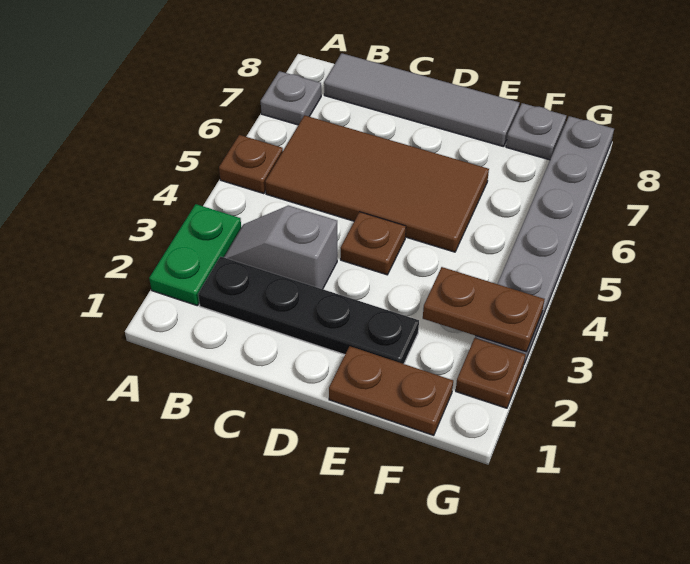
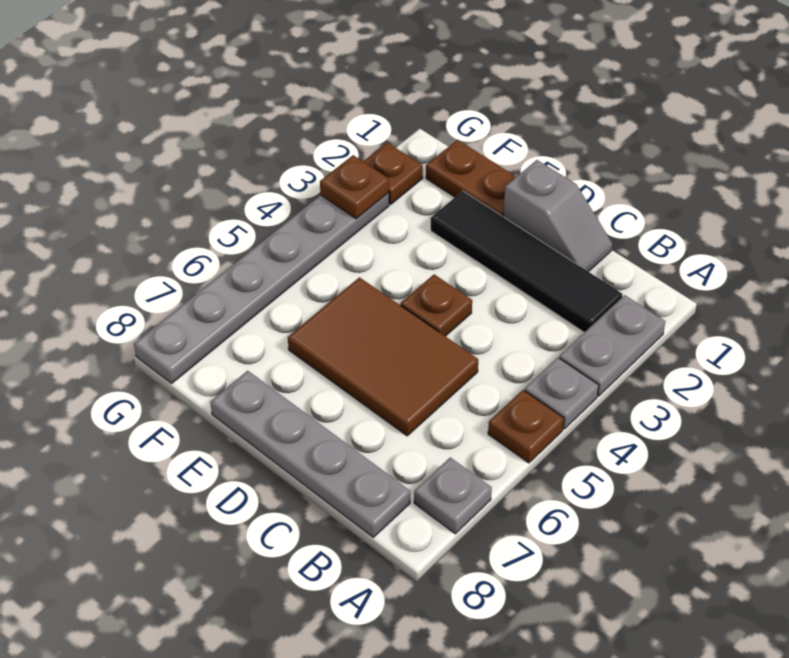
green plate A2:A3 level 1 -> grey plate A2:A3 level 1
black plate B2:E2 level 1 -> black tile B2:E2 level 1
grey slope B3:C3 level 1 top C -> grey slope C1:D1 level 1 top D
brown tile B5:E6 level 1 -> brown tile C5:E6 level 1
grey tile B8:E8 level 1 -> grey plate B8:E8 level 1
brown plate F3:G3 level 2 -> brown plate G3 level 2
grey plate F8 level 1 -> grey plate A4 level 1

